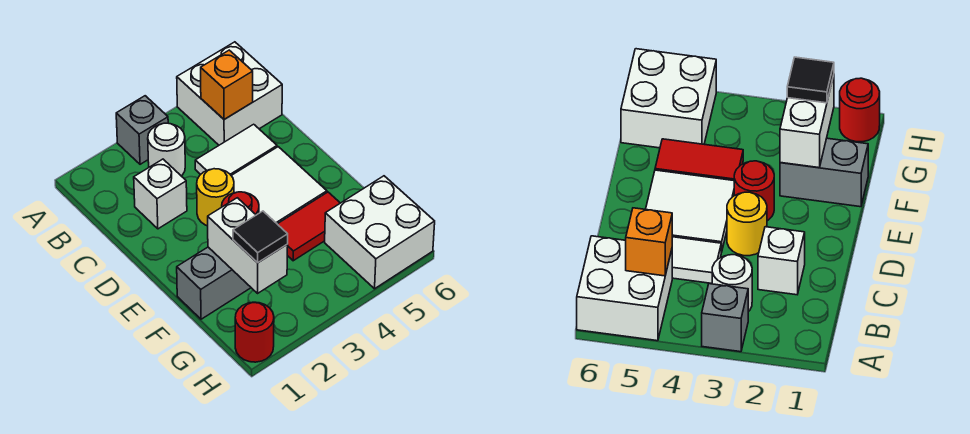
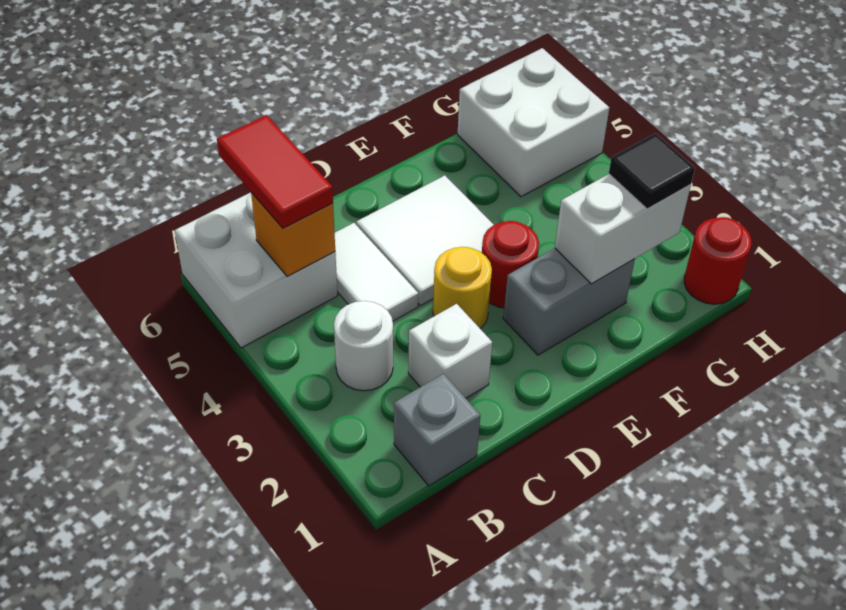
grey brick A3 level 1 -> grey brick B1 level 1
grey brick F1:F2 level 1 -> grey brick E2:F2 level 1
red tile F4:F5 level 1 -> red tile B5:B6 level 3

